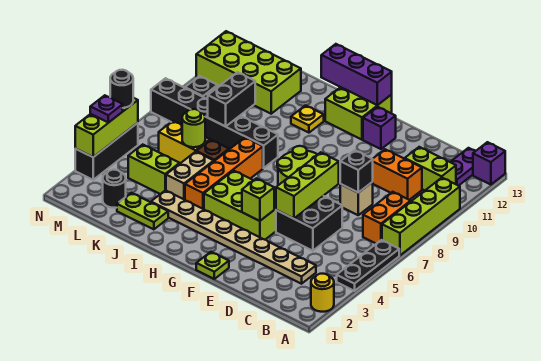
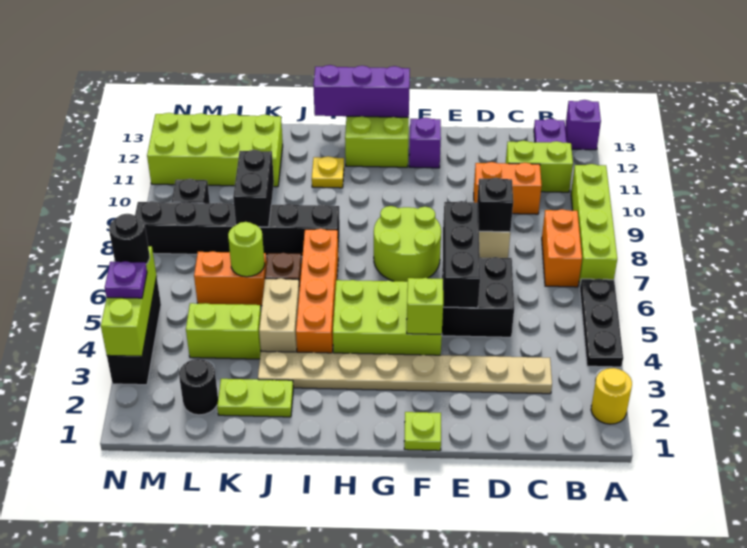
lime brick E5:E7 level 2 -> black brick E5:E7 level 2
yellow brick K6:L6 level 1 -> orange brick K6:L6 level 1

